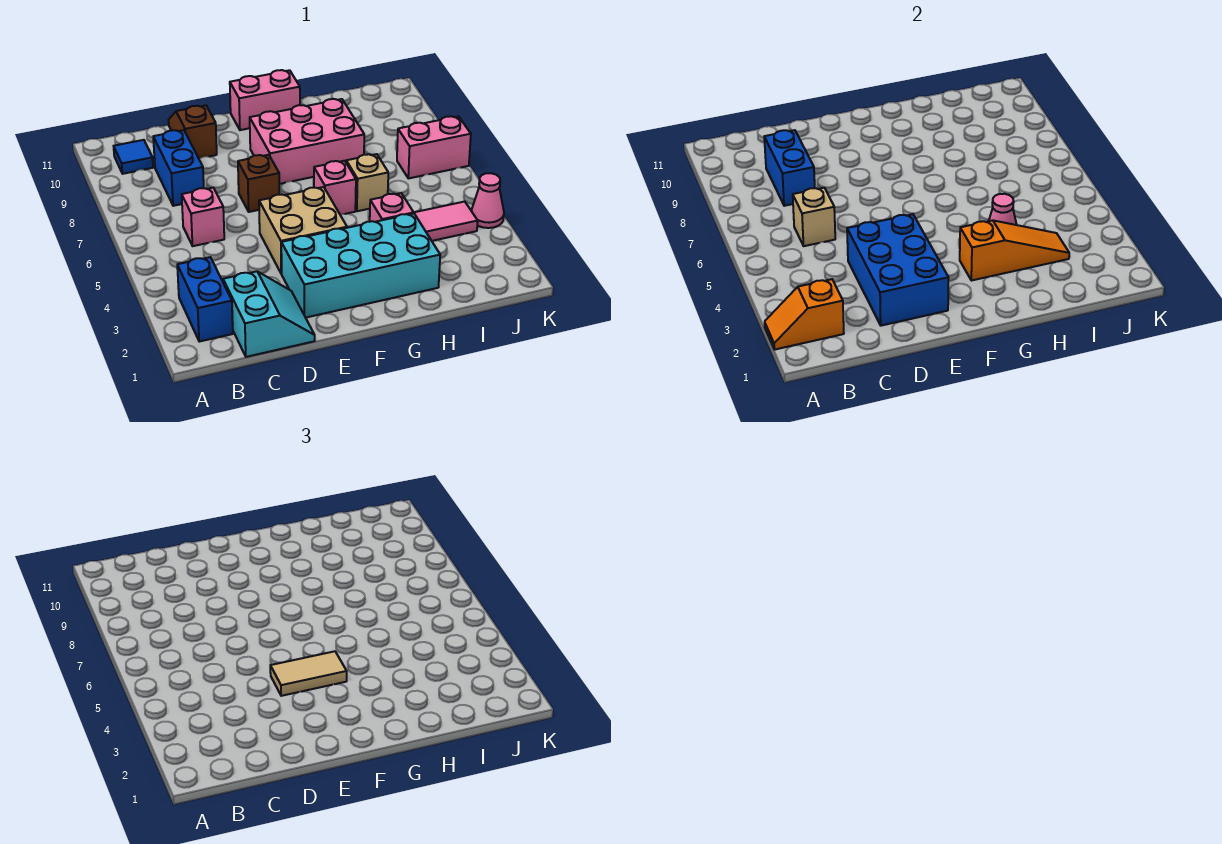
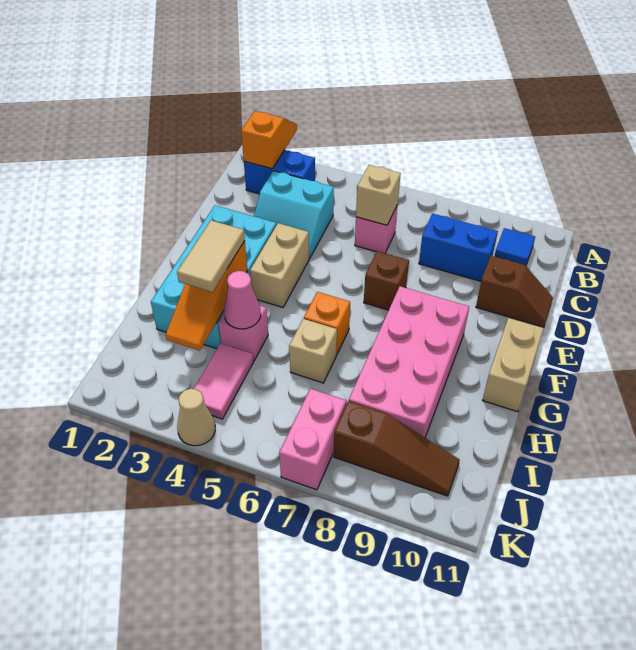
cyan slope C1:D2 level 1 top C -> cyan slope C3:D4 level 1 top C
blue brick C8:C9 level 2 -> none
blue brick D2:E4 level 2 -> none
tan brick E4:F5 level 1 -> tan brick E4:F4 level 1
tan tile E4:F4 level 3 -> tan tile G3:H3 level 3
pink brick F8:H9 level 1 -> pink brick F8:I9 level 1
pink brick F11:G11 level 1 -> tan brick F11:G11 level 1
pink brick G6 level 1 -> orange brick G6 level 1
none -> brown slope J8:J10 level 1 top 8
pink cone K4 level 1 -> tan cone K4 level 1

